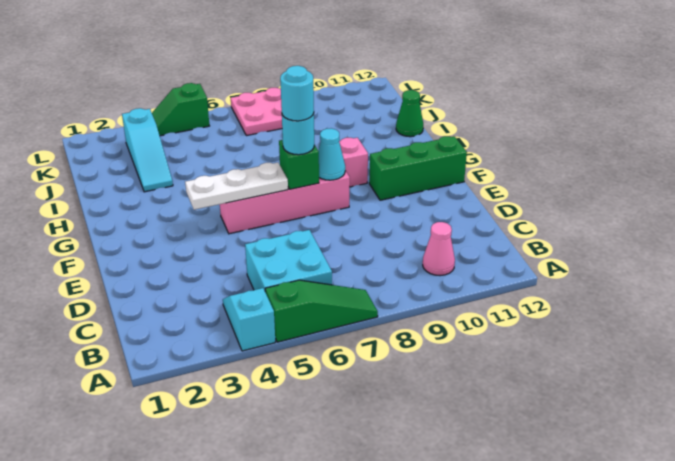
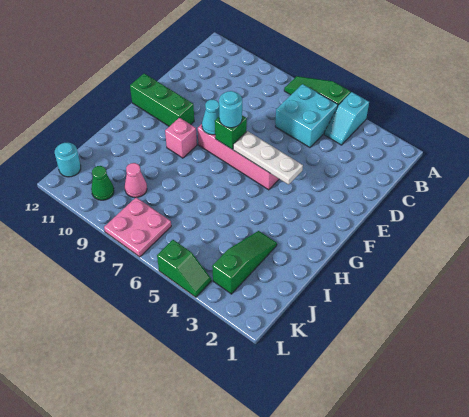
pink cone B10 level 1 -> pink cone J9 level 1
cyan round brick F7 level 4 -> cyan round brick K12 level 1
cyan slope I3:K3 level 1 top K -> green slope I3:K3 level 1 top K
green cone I12 level 1 -> green cone K10 level 1

